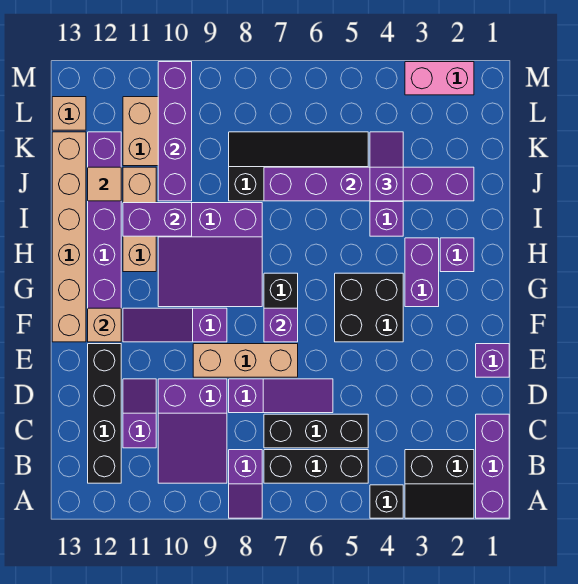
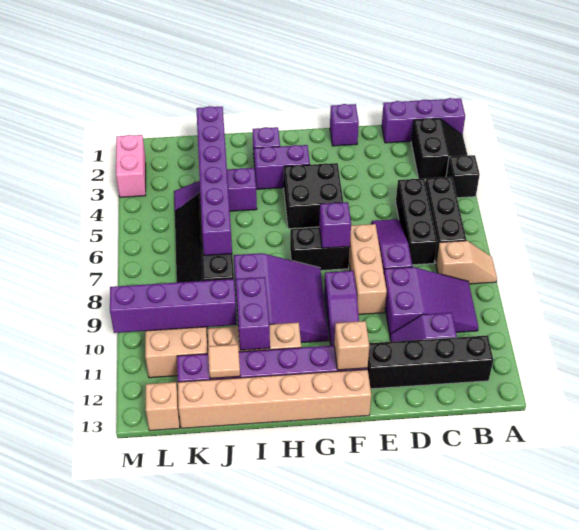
purple slope A8:B8 level 1 top B -> tan slope A8:B8 level 1 top B
purple brick J4 level 3 -> none

